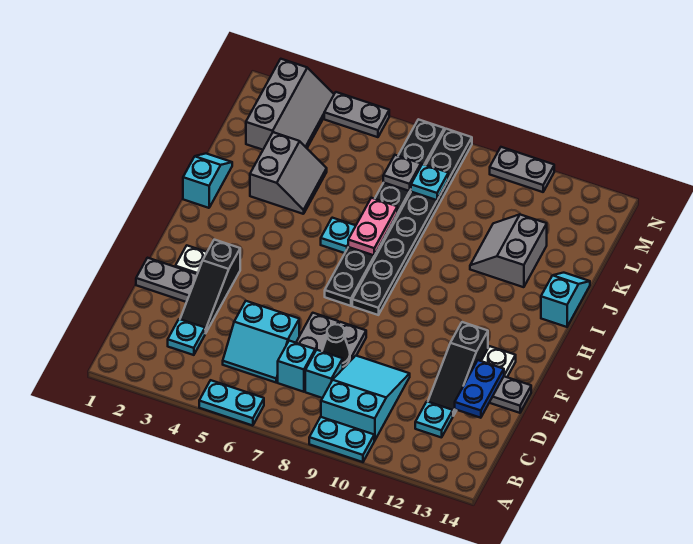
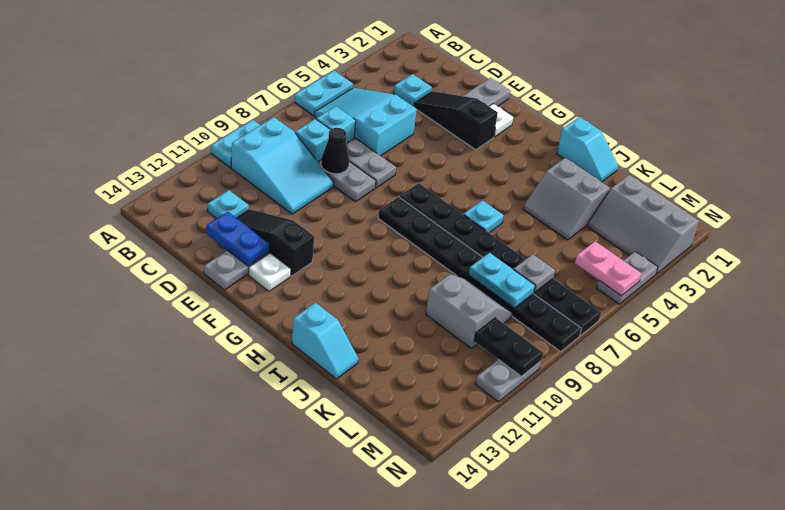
cyan slope C5:D6 level 1 top D -> cyan slope B5:D6 level 1 top D
pink plate I7:J7 level 2 -> pink plate M5:N5 level 2
grey slope J11:K12 level 1 top 12 -> grey slope K9:L10 level 1 top 10
cyan plate L8 level 2 -> cyan plate K8:L8 level 2
none -> black plate M10:N10 level 2

